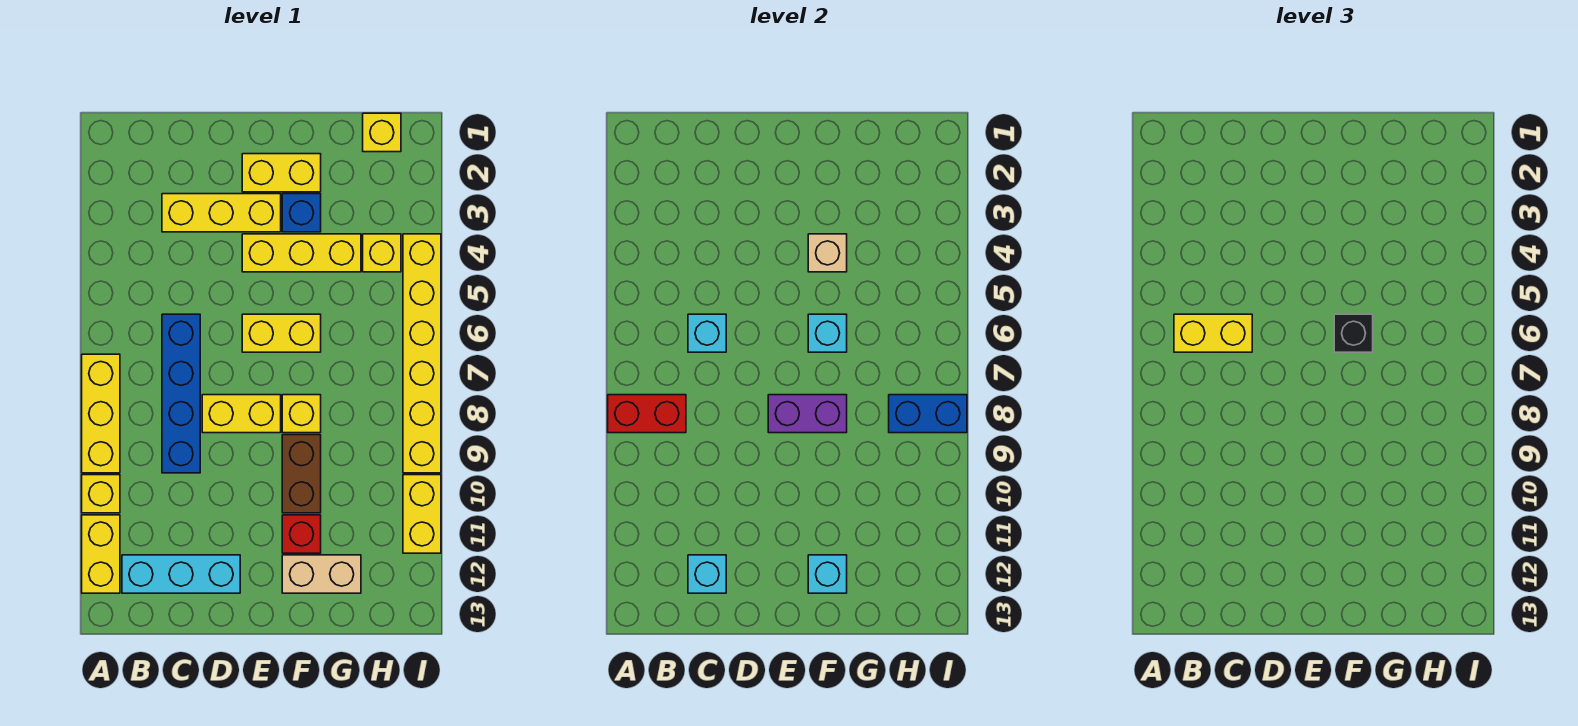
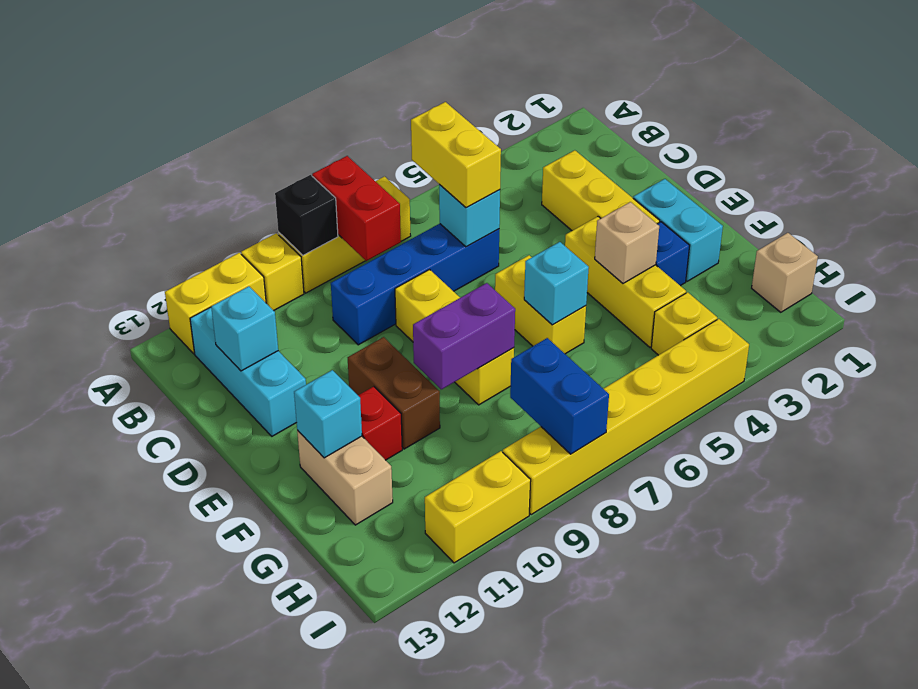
yellow brick E2:F2 level 1 -> cyan brick E2:F2 level 1
purple brick E8:F8 level 2 -> purple brick F8:F9 level 2
black brick F6 level 3 -> black brick A9 level 2
brown brick F9:F10 level 1 -> brown brick E10:F10 level 1
yellow brick H1 level 1 -> tan brick H1 level 1

